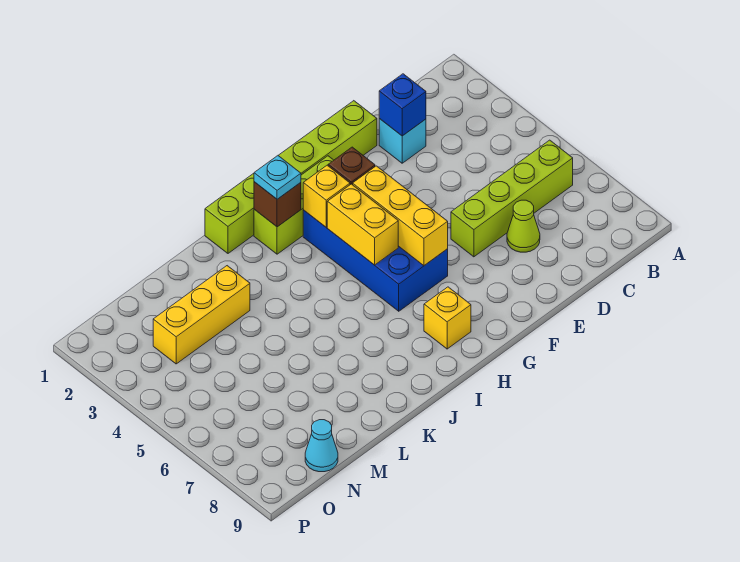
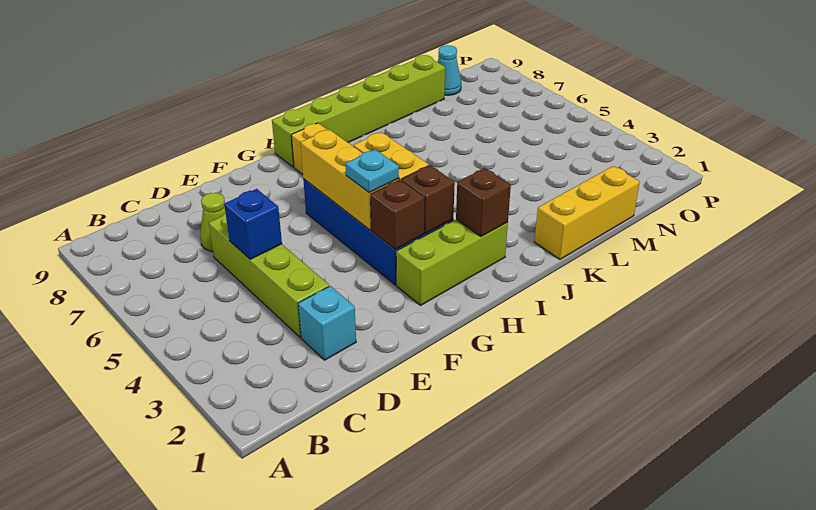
lime brick B6:E6 level 1 -> lime brick D3:D6 level 1
blue brick D2 level 2 -> blue brick D5 level 2
lime brick E1:J1 level 1 -> lime brick H9:M9 level 1
yellow brick H3 level 2 -> brown brick H3 level 2
cyan plate I2 level 3 -> cyan plate G4 level 3
yellow brick L3:N3 level 1 -> yellow brick K1:M1 level 1

